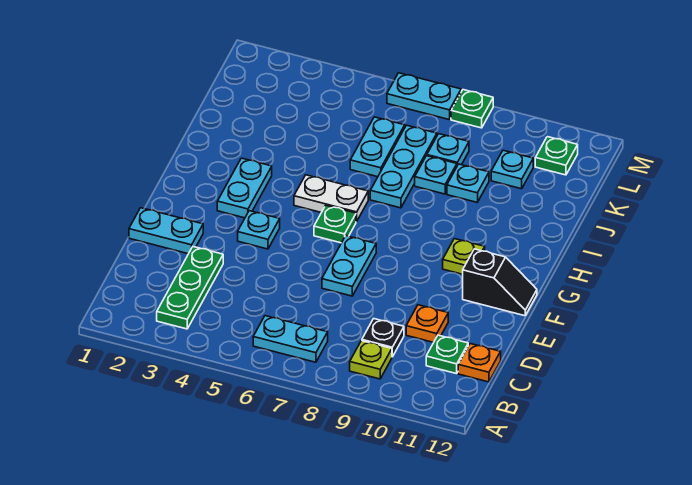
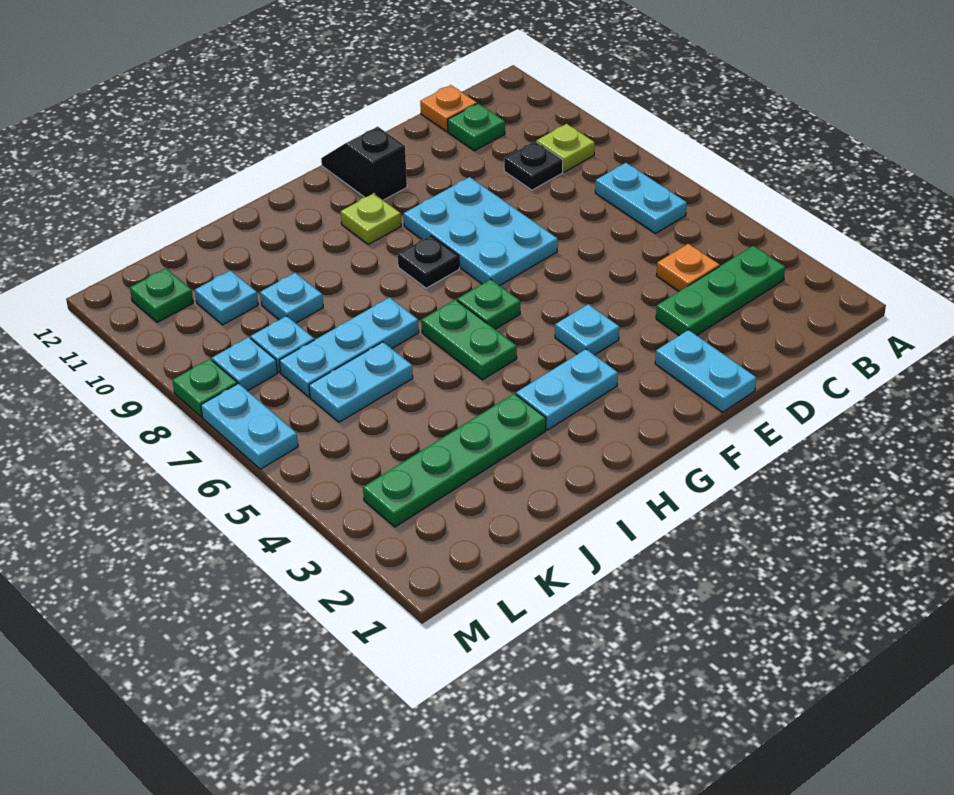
orange plate D10 level 1 -> orange plate C4 level 1
cyan plate E7:F7 level 1 -> cyan plate E7:F9 level 1
none -> black plate G8 level 1
white plate H5:H6 level 1 -> green plate H5:H6 level 1
none -> green plate I3:L3 level 1
cyan plate J8 level 1 -> cyan plate L8 level 1

